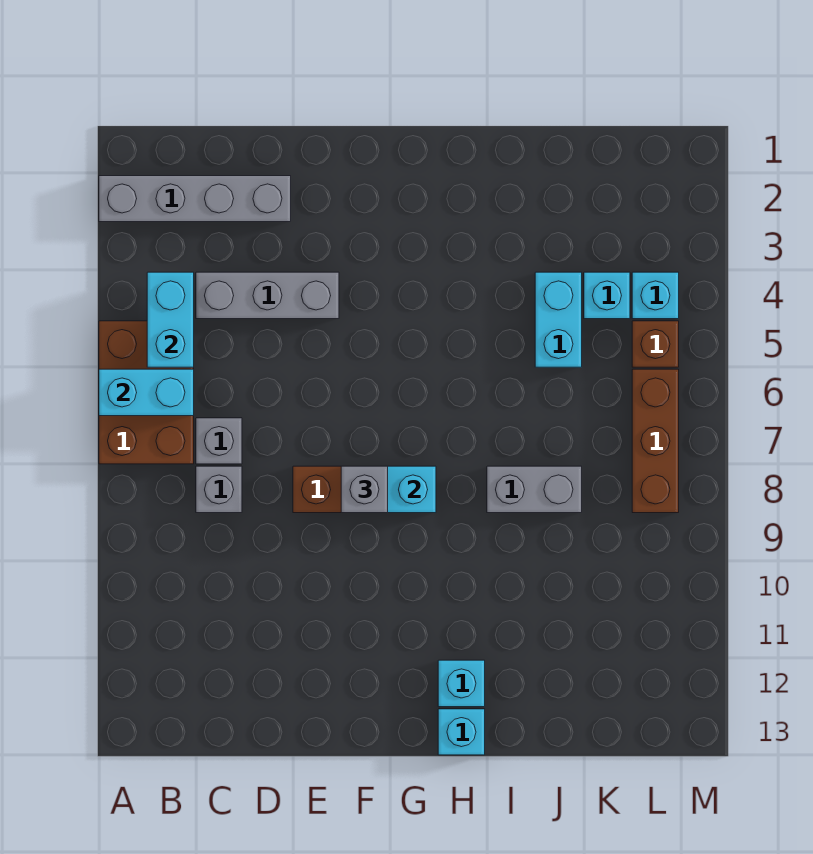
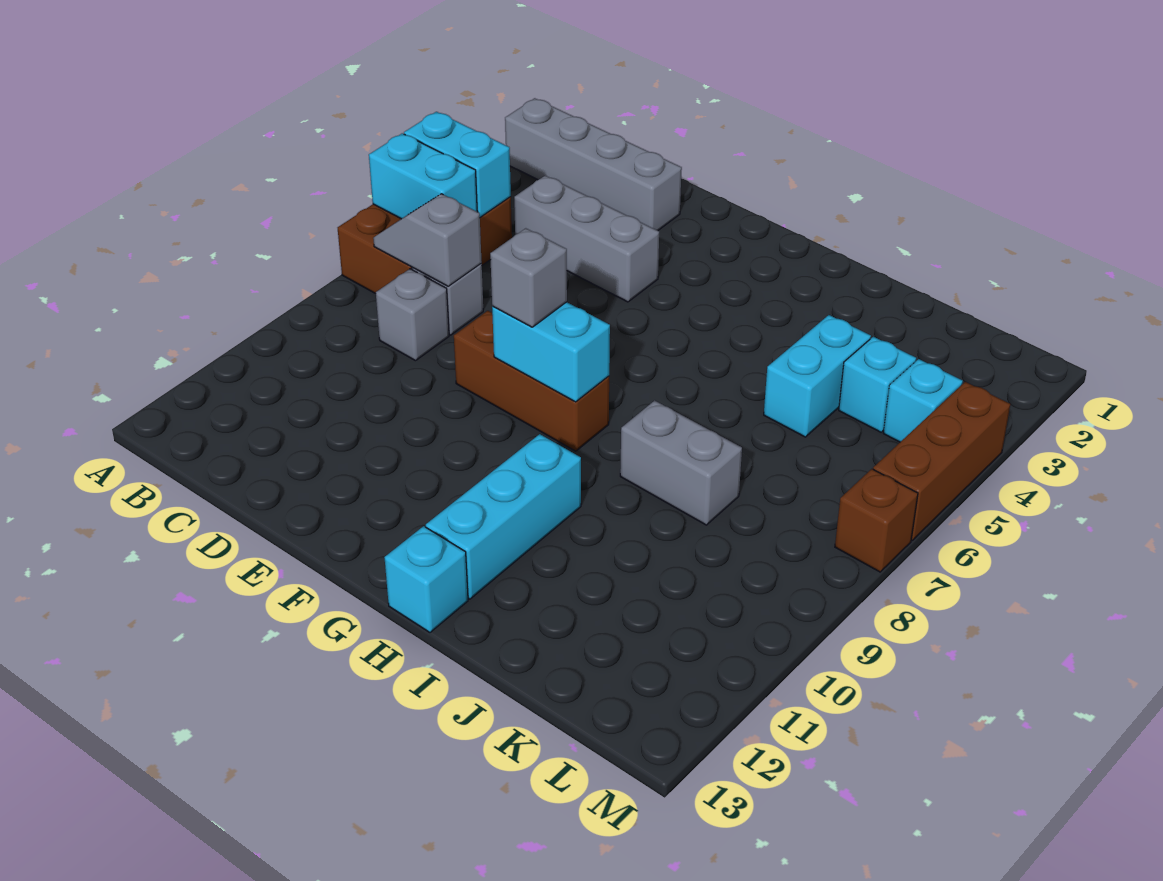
cyan brick B4:B5 level 2 -> cyan brick A5:B5 level 2
none -> grey slope B7:C7 level 2 top C
cyan brick H12 level 1 -> cyan brick H10:H12 level 1
brown brick L5 level 1 -> brown brick M7 level 1
brown brick L6:L8 level 1 -> brown brick M4:M6 level 1

